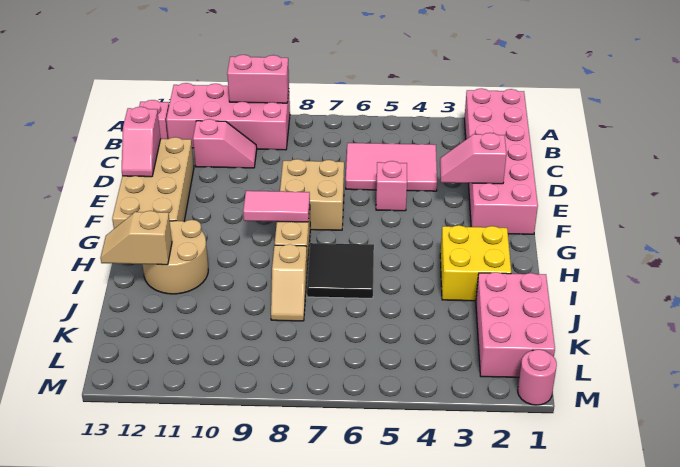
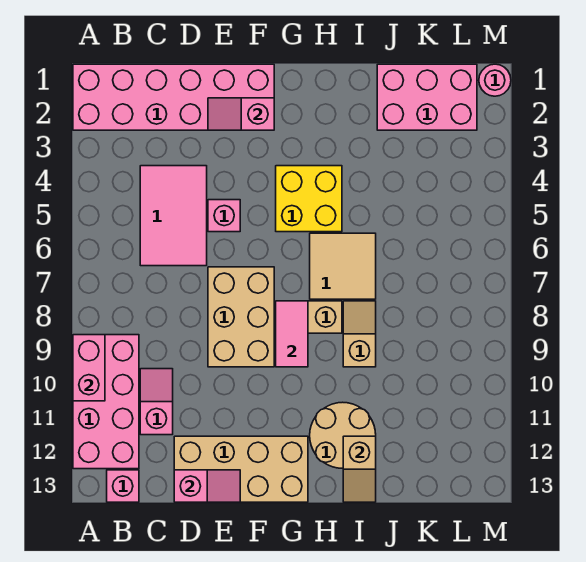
pink slope E2:E3 level 2 top 2 -> pink slope E2:F2 level 2 top F
tan brick E7:F8 level 1 -> tan brick E7:F9 level 1
yellow brick H2:I3 level 1 -> yellow brick G4:H5 level 1
black tile H6:I7 level 1 -> tan tile H6:I7 level 1
tan slope I8:J8 level 1 top I -> tan slope I8:I9 level 1 top 9

